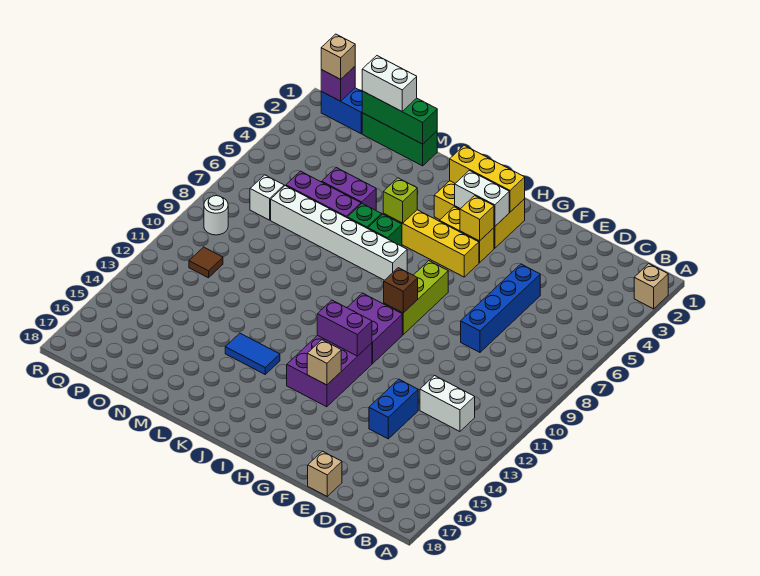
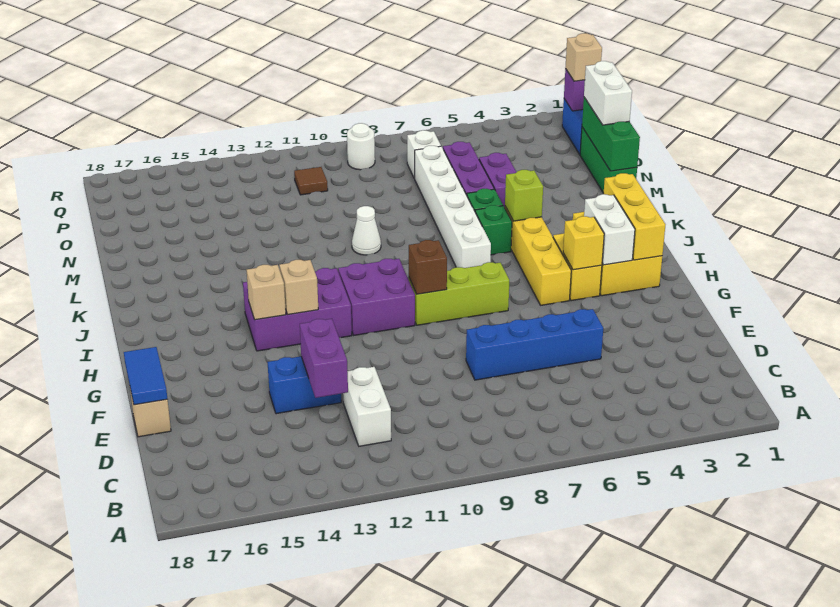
tan brick A2 level 1 -> tan brick H13 level 2
purple brick H12:I12 level 2 -> purple brick D13:E13 level 2
blue tile K14:L14 level 1 -> blue tile E18:F18 level 2
none -> white cone L10 level 1

